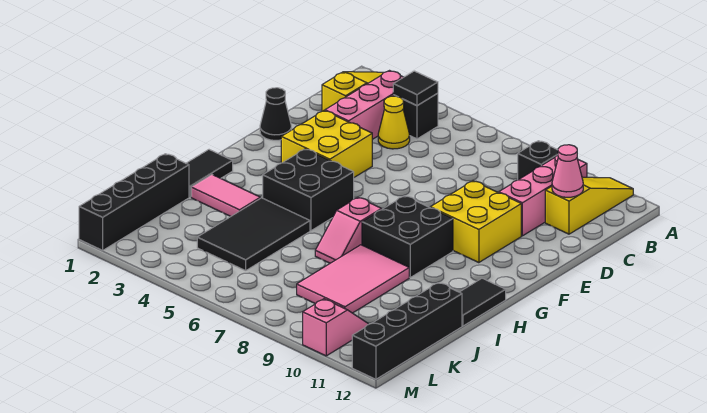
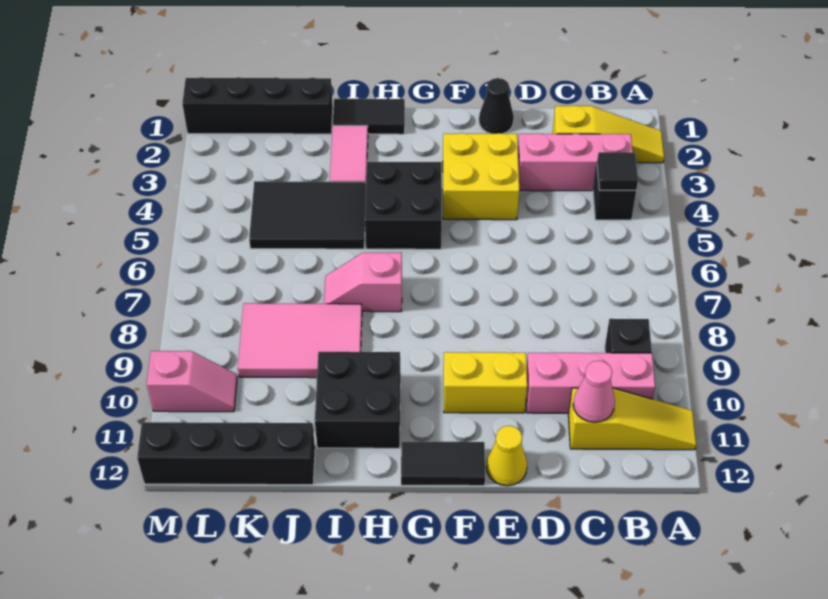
yellow cone C4 level 1 -> yellow cone E12 level 1
yellow brick E9:F10 level 1 -> yellow brick E10:F10 level 1
black brick G8:H9 level 1 -> black brick H10:I11 level 1
black tile H12:I12 level 1 -> black tile F12:G12 level 1

